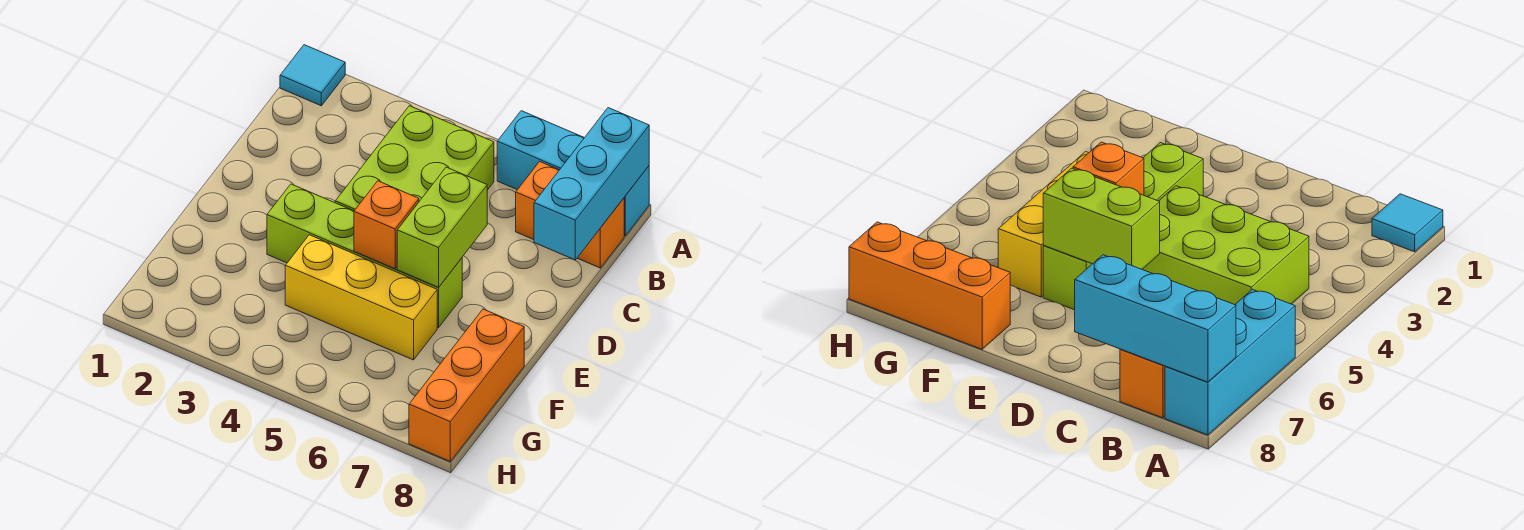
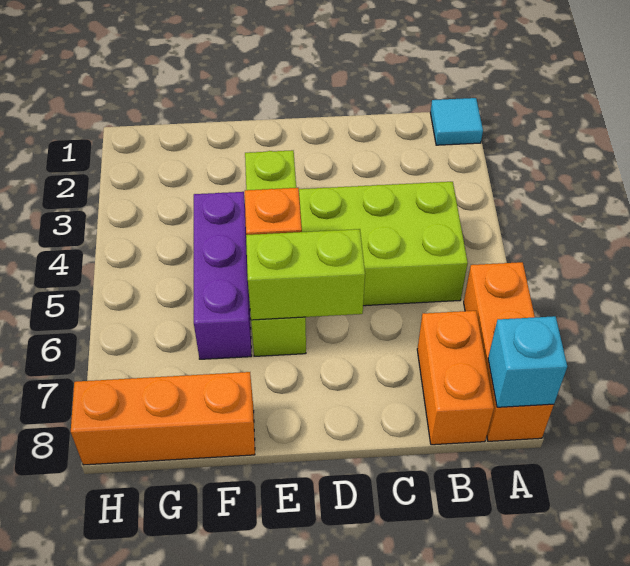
cyan brick A6:A8 level 1 -> orange brick A6:A8 level 1
cyan brick A8:C8 level 2 -> cyan brick A8 level 2
yellow brick F4:F6 level 1 -> purple brick F4:F6 level 1

